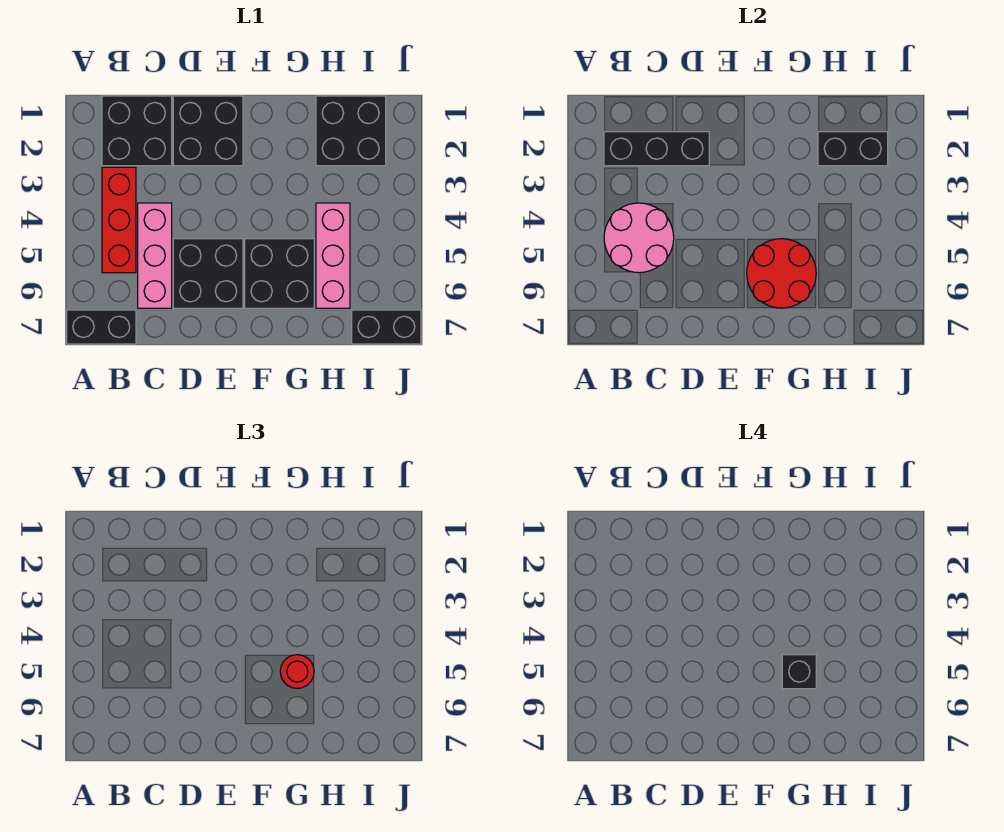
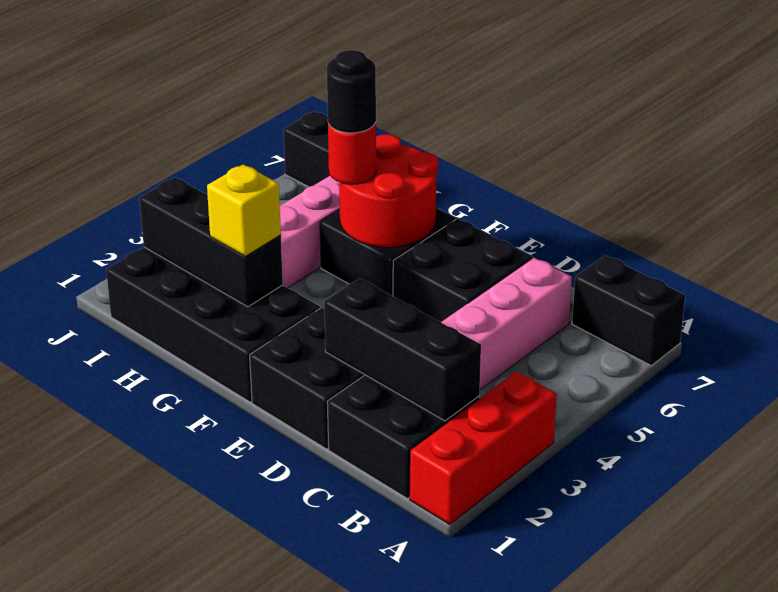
red brick B3:B5 level 1 -> red brick A1:A3 level 1
pink round brick B4:C5 level 2 -> none
none -> yellow brick G2 level 3
black brick G5 level 4 -> black round brick G5 level 4
black brick H1:I2 level 1 -> black brick F1:I2 level 1
black brick H2:I2 level 2 -> black brick G2:I2 level 2

